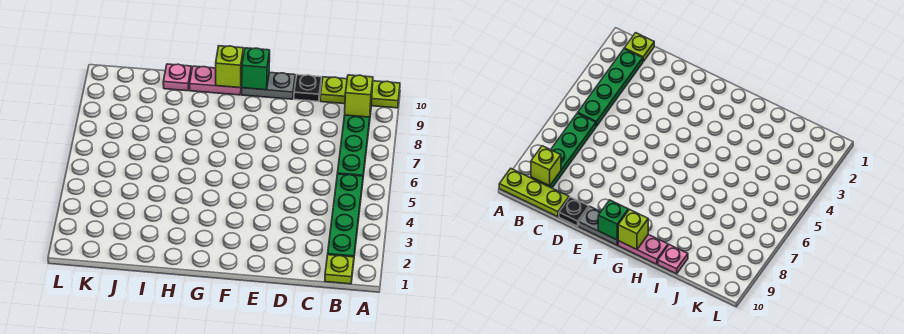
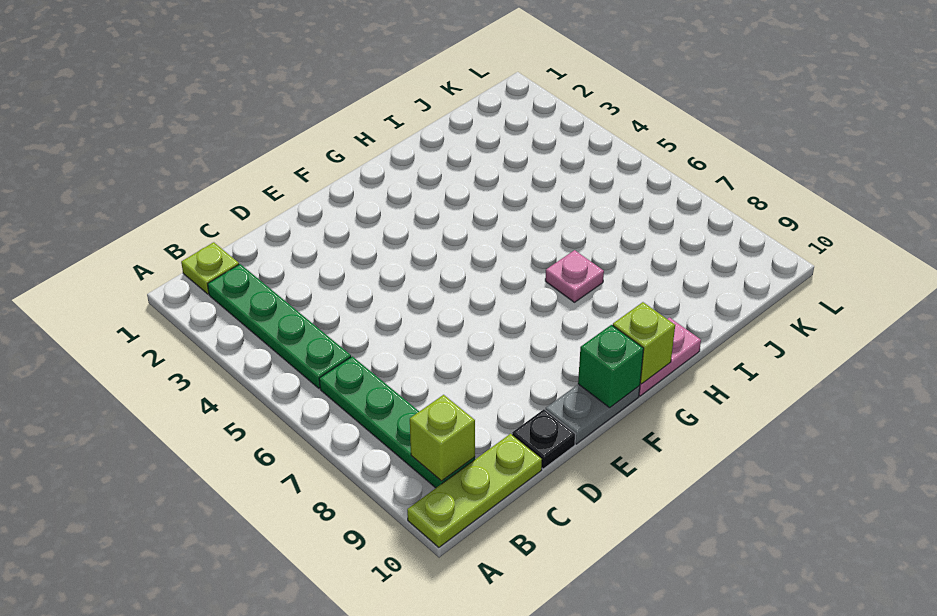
pink plate I10 level 1 -> pink plate H7 level 1

